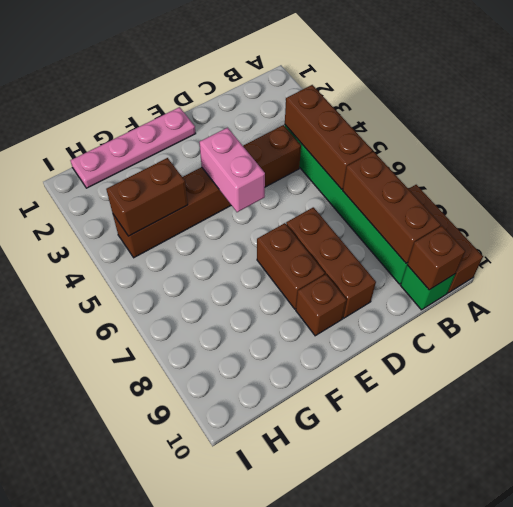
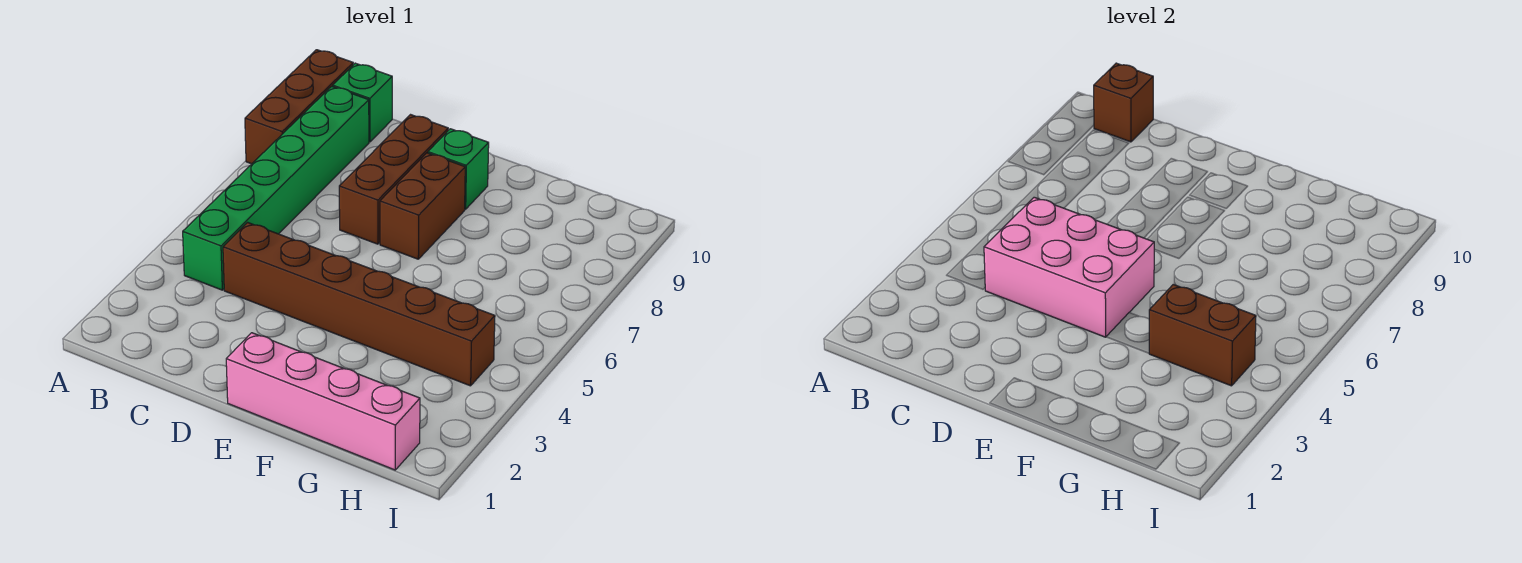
brown brick B4:B6 level 2 -> none
brown brick B7:B9 level 2 -> none
pink plate E1:H1 level 1 -> pink brick E1:H1 level 1
pink brick E4:E5 level 2 -> pink brick C4:E5 level 2
brown brick E9 level 1 -> green brick E9 level 1

